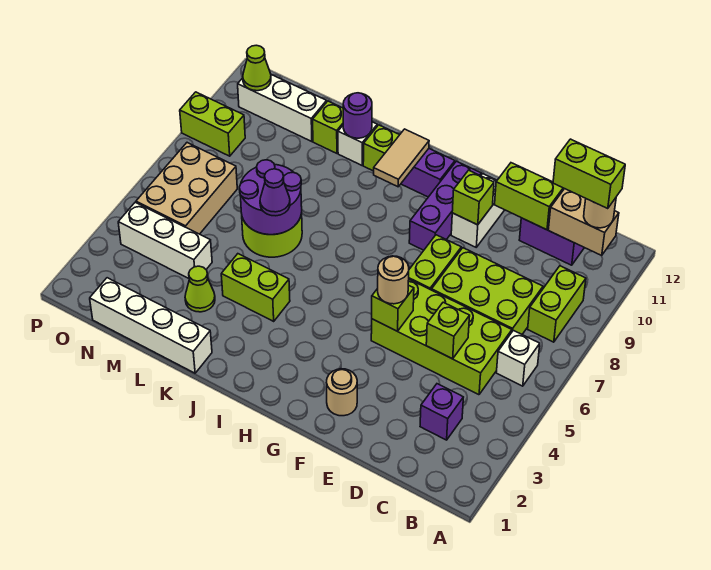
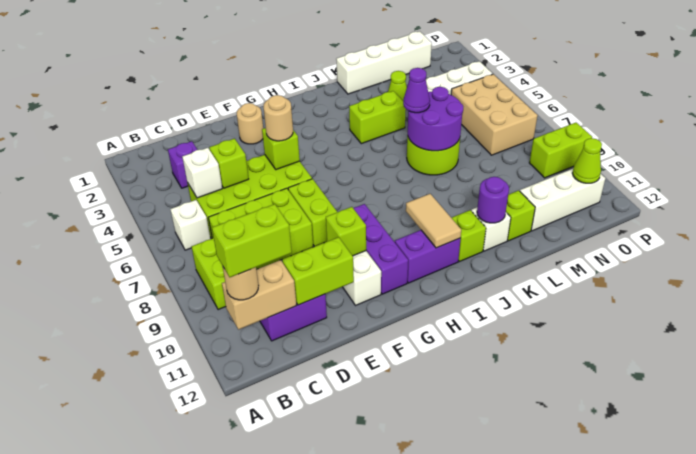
none -> white brick C5 level 2

